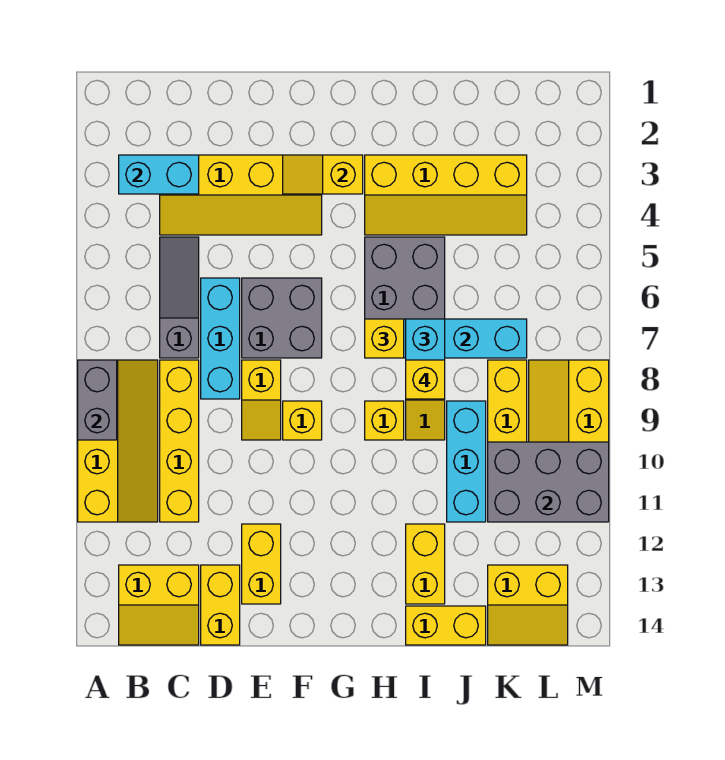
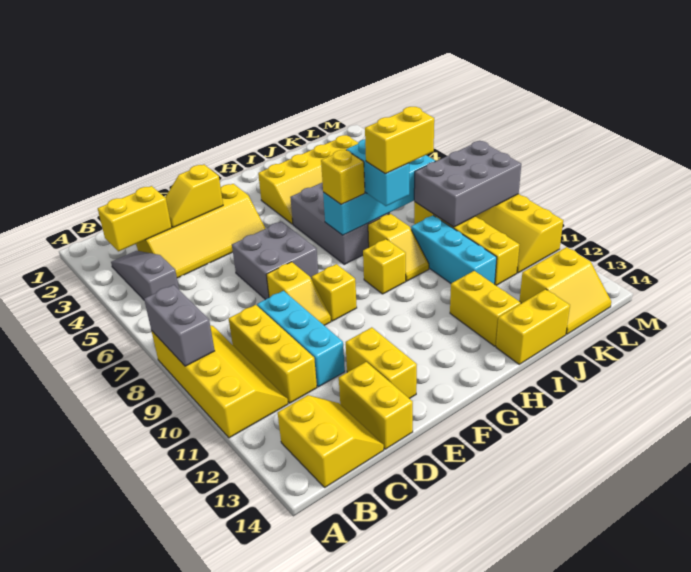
cyan brick B3:C3 level 2 -> yellow brick B3:C3 level 2
yellow slope B13:C14 level 1 top 13 -> yellow slope B13:C14 level 1 top B
grey slope C5:C7 level 1 top 7 -> grey slope B3:B5 level 1 top 5
yellow brick C8:C11 level 1 -> yellow brick C9:C11 level 1
cyan brick D6:D8 level 1 -> cyan brick D9:D11 level 1
yellow slope F3:G3 level 2 top G -> yellow slope D3:E3 level 2 top E
yellow brick I8 level 4 -> yellow brick I8:J8 level 4
grey brick K10:M11 level 2 -> grey brick K8:M9 level 2

